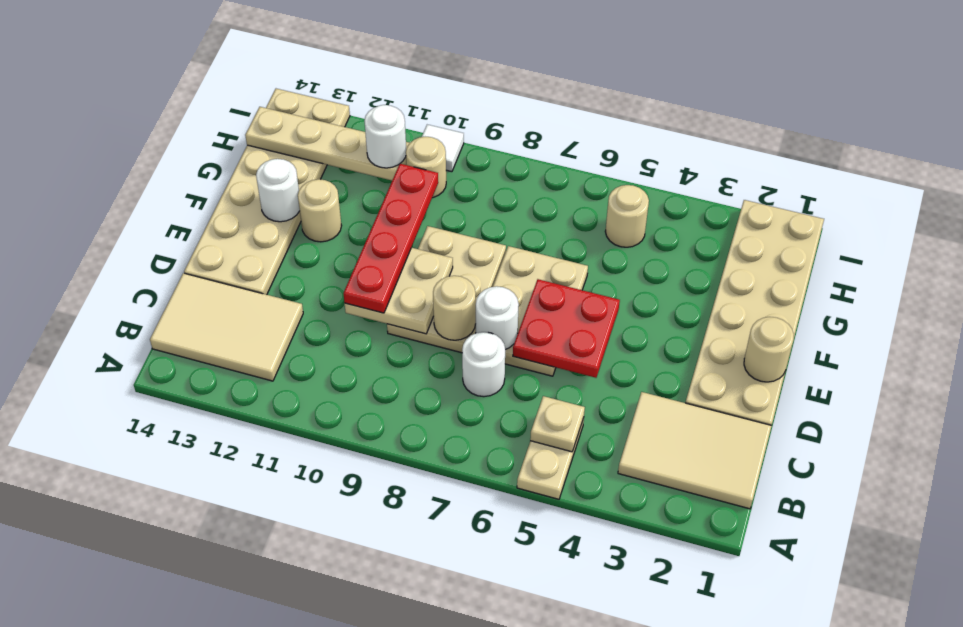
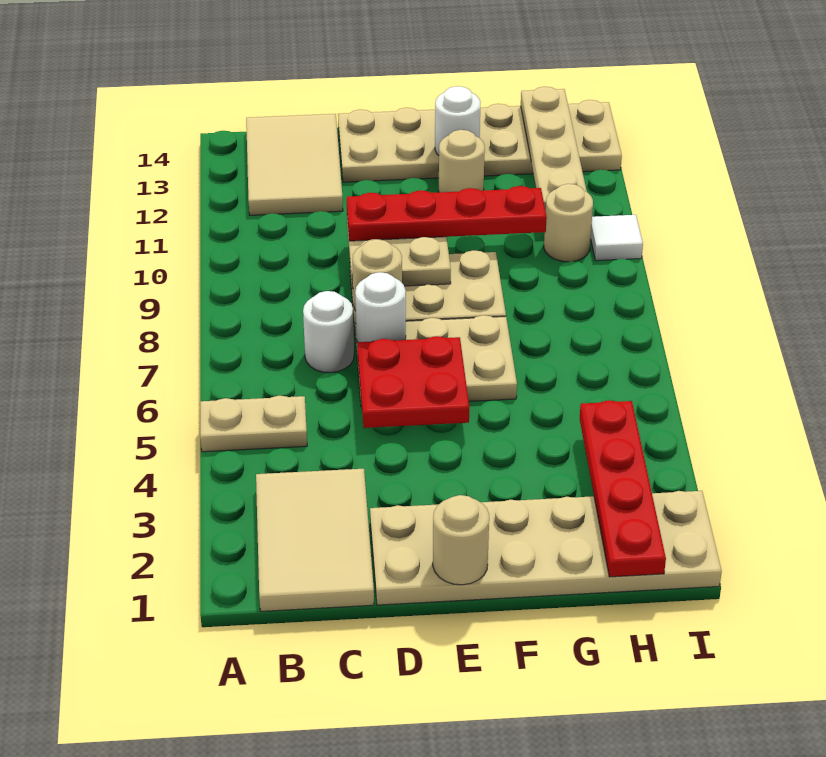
tan plate B5 level 2 -> none
none -> red plate H1:H4 level 2
tan round brick H5 level 1 -> none
white round brick H11 level 3 -> none

